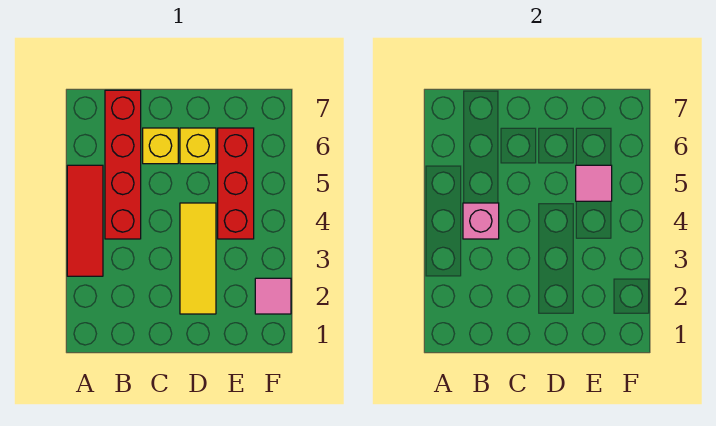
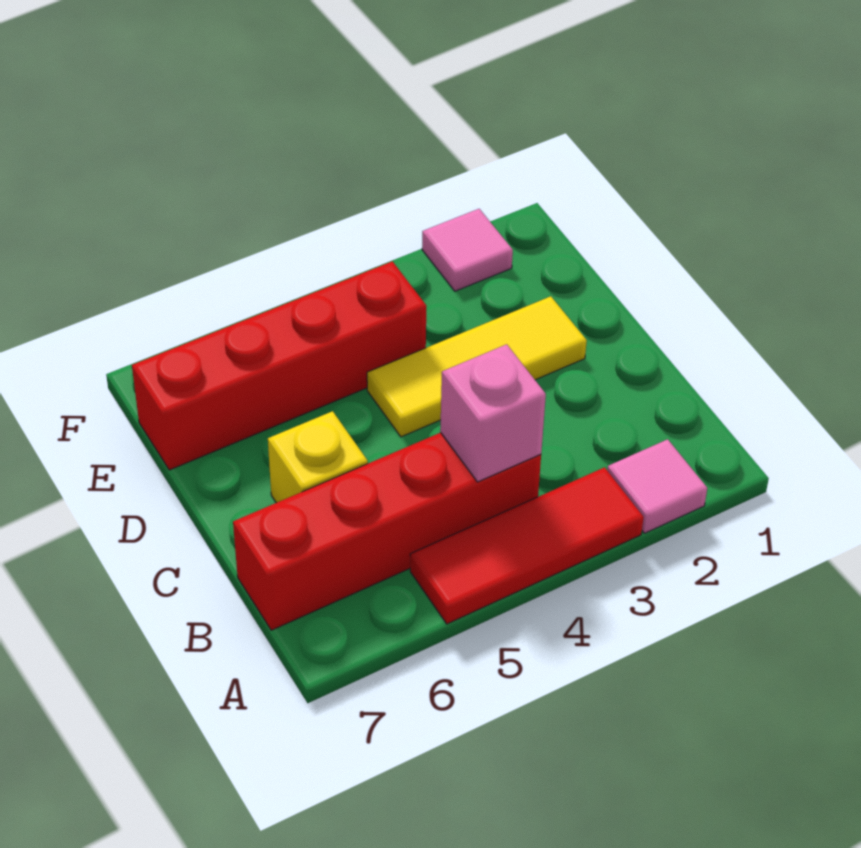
yellow brick D6 level 1 -> none
red brick E4:E6 level 1 -> red brick E4:E7 level 1
pink tile E5 level 2 -> pink tile A2 level 1

